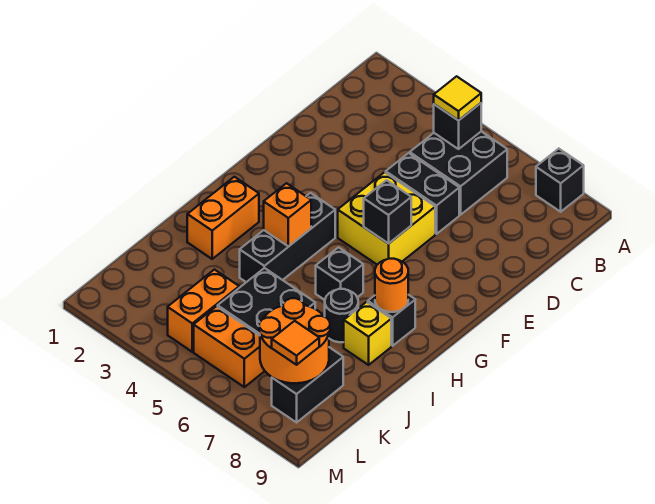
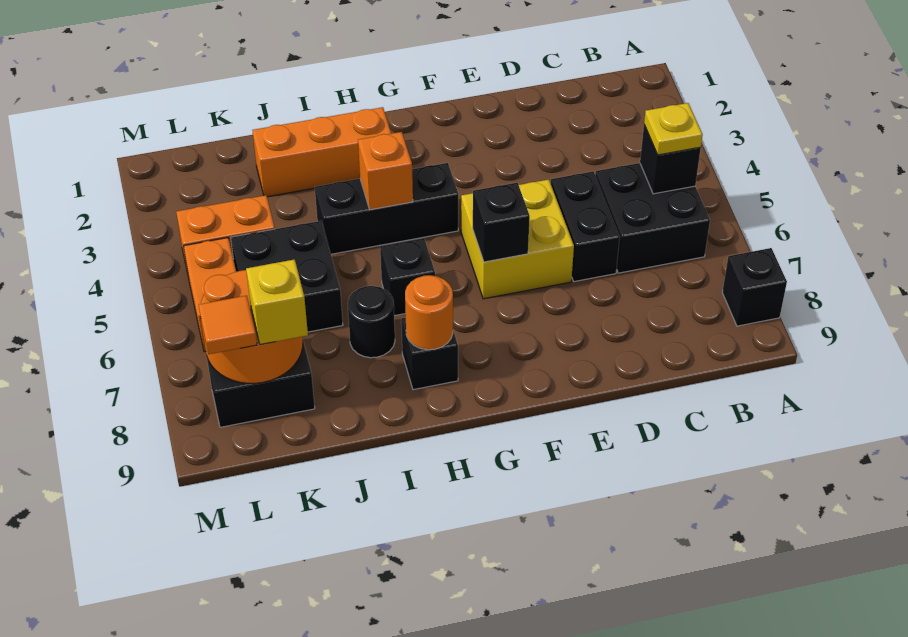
yellow tile B5 level 3 -> yellow plate B5 level 3
orange brick H2:I2 level 1 -> orange brick H2:J2 level 1
yellow brick I8 level 1 -> yellow brick K8 level 3

